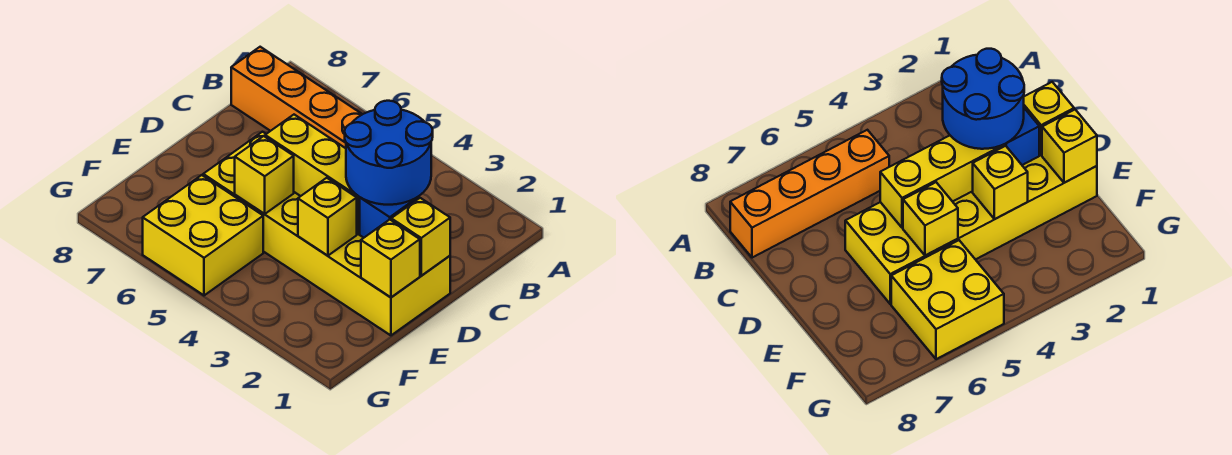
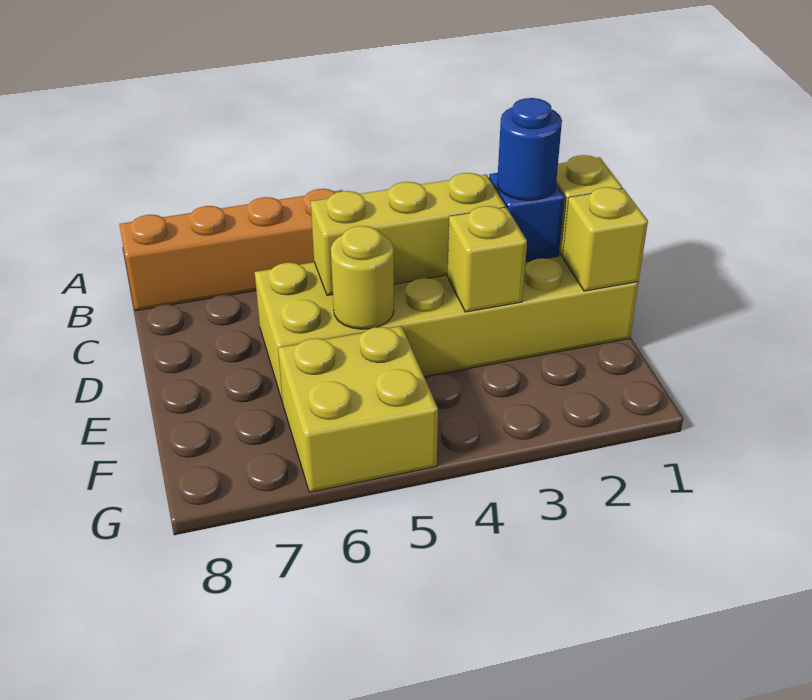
blue round brick C2:D3 level 3 -> blue round brick D2 level 3
yellow brick E5 level 2 -> yellow round brick E5 level 2

